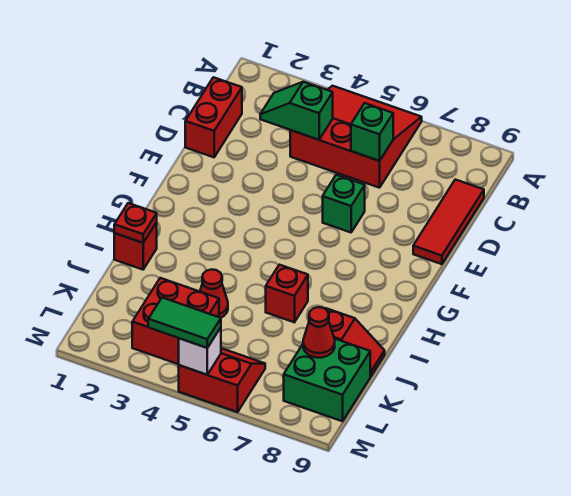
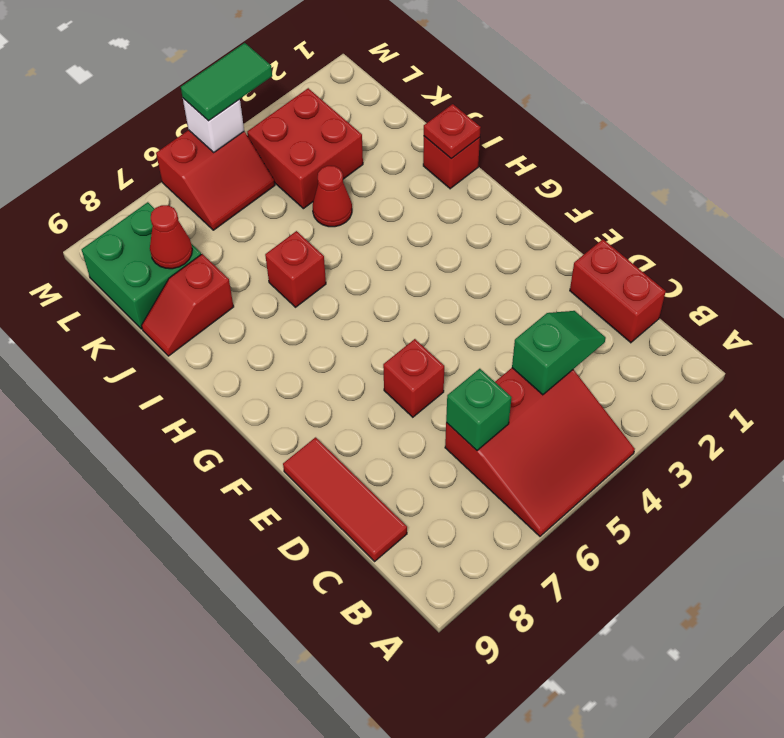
green brick E6 level 1 -> red brick E6 level 1

